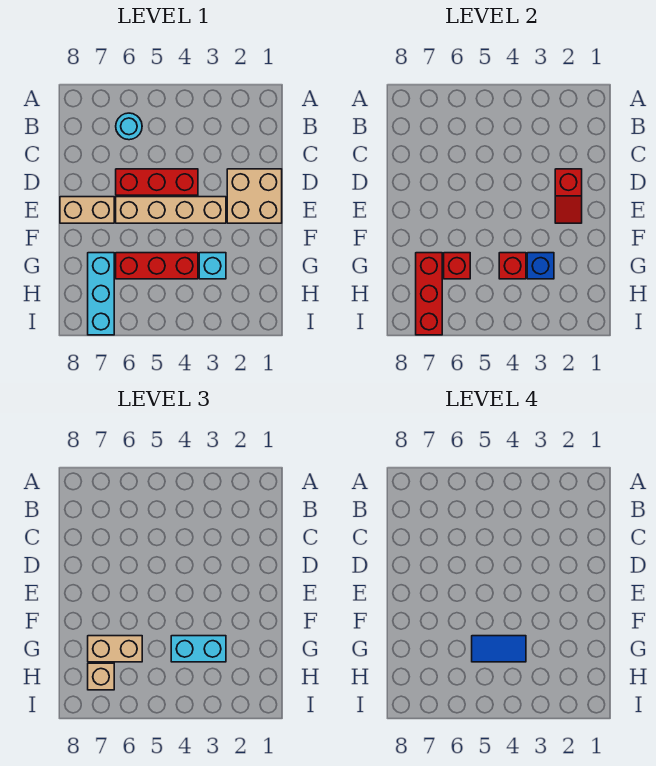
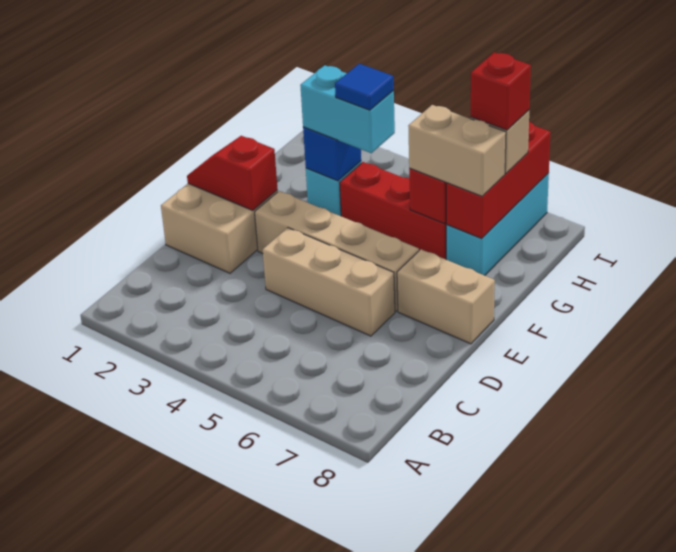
cyan round brick B6 level 1 -> none
red slope D2:E2 level 2 top D -> red slope E1:E2 level 2 top 2
red brick D4:D6 level 1 -> tan brick D4:D6 level 1
red brick G4 level 2 -> red brick H7 level 4
blue tile G4:G5 level 4 -> blue tile G4 level 4

